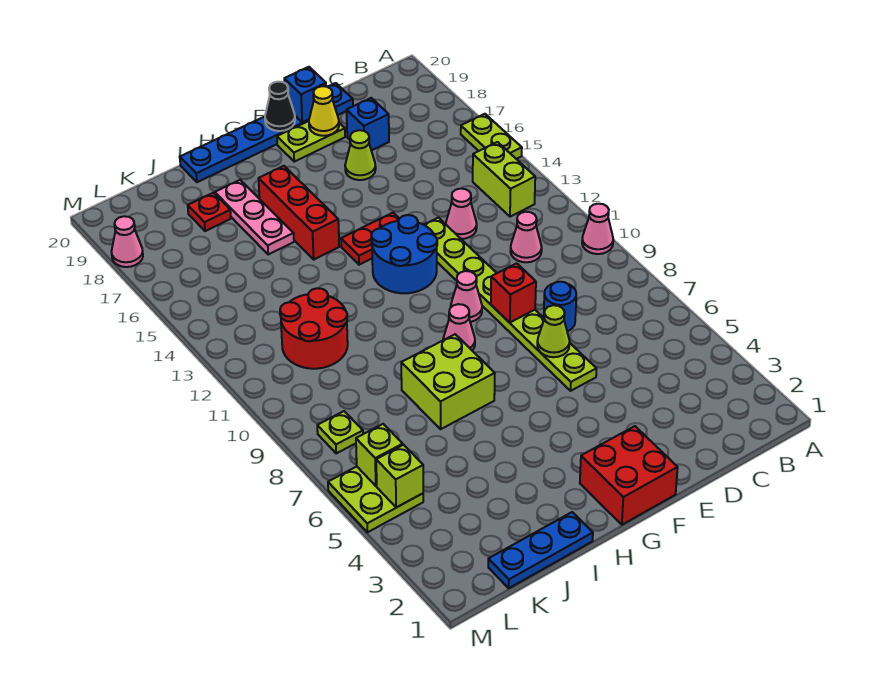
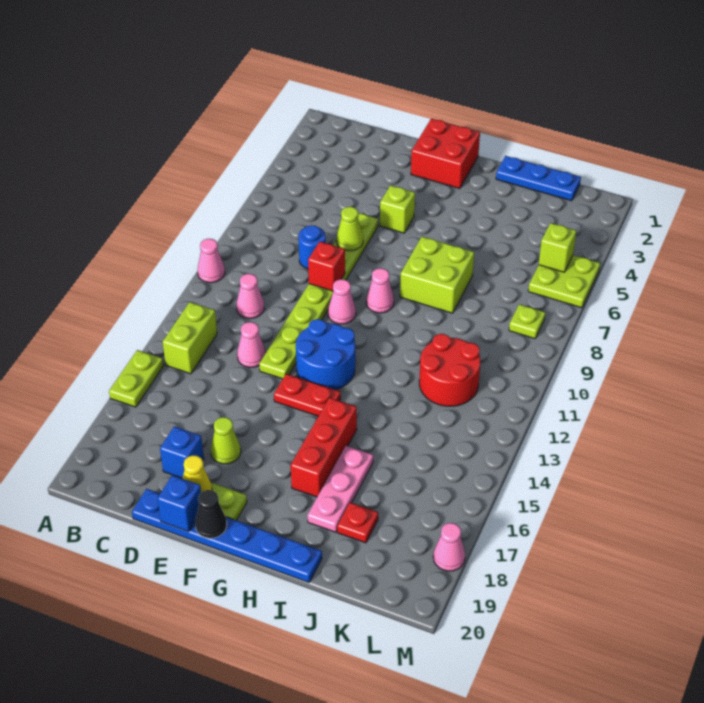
lime brick L6 level 2 -> lime brick F5 level 1

